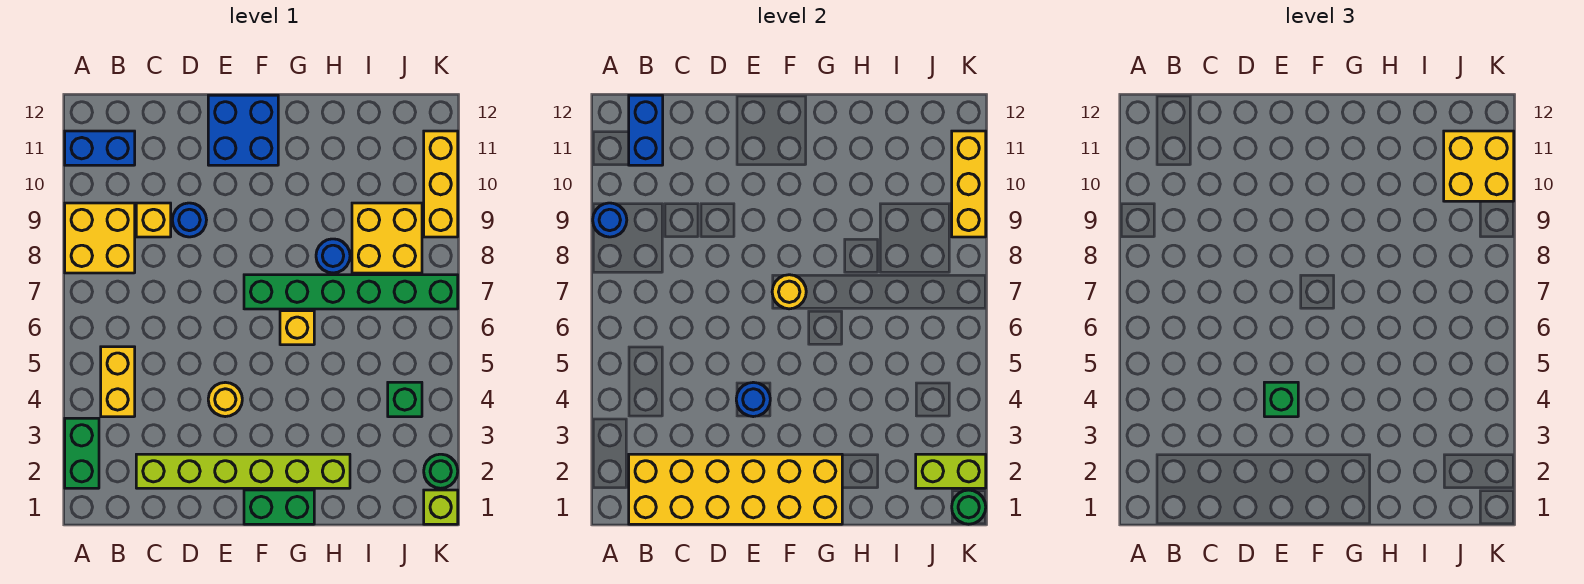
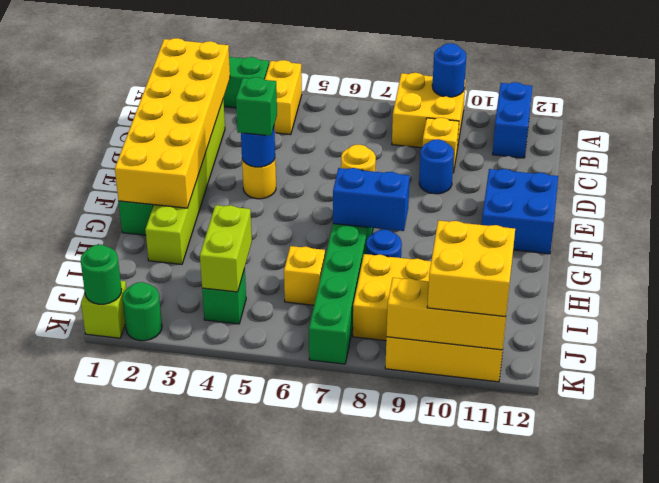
yellow brick B4:B5 level 1 -> yellow brick A4:B4 level 1
blue brick B11:B12 level 2 -> blue brick G7:G8 level 2
yellow brick G6 level 1 -> yellow brick I6 level 1
lime brick J2:K2 level 2 -> lime brick I4:J4 level 2

